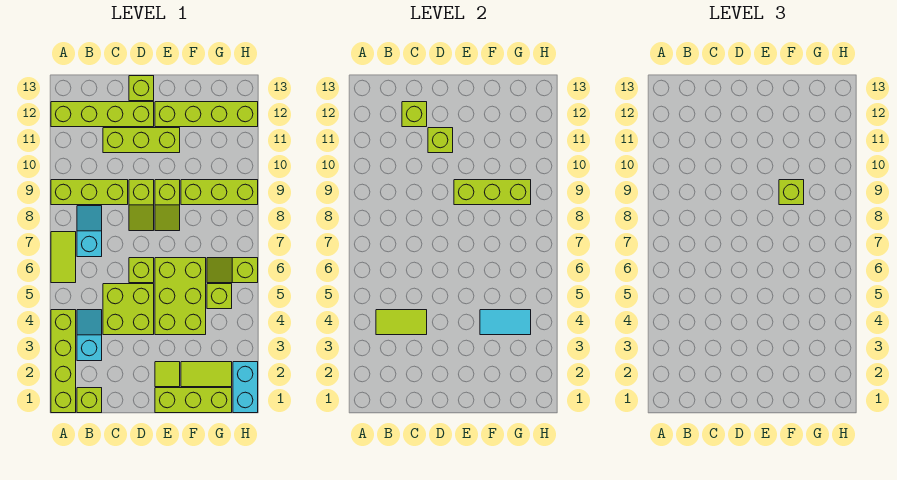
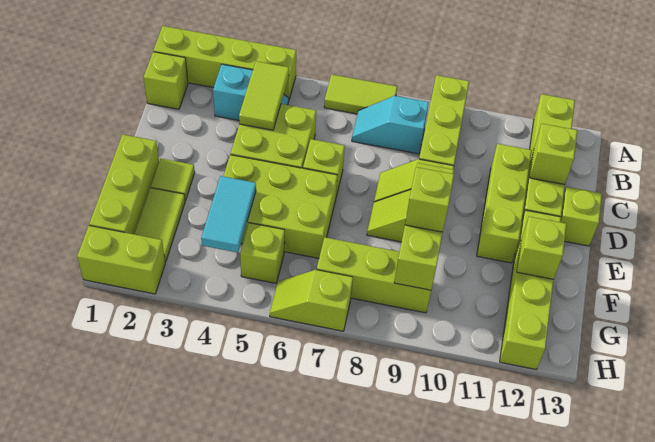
cyan slope B7:B8 level 1 top 7 -> cyan slope B7:B8 level 1 top 8
lime brick D11 level 2 -> lime brick F12 level 2
lime brick F9:H9 level 1 -> lime brick G7:G9 level 1
lime slope G6:H6 level 1 top H -> lime slope H6:H7 level 1 top 7
cyan brick H1:H2 level 1 -> lime brick H1:H2 level 1

